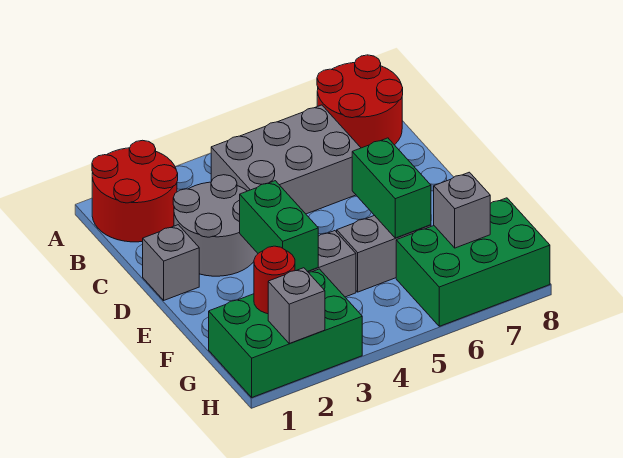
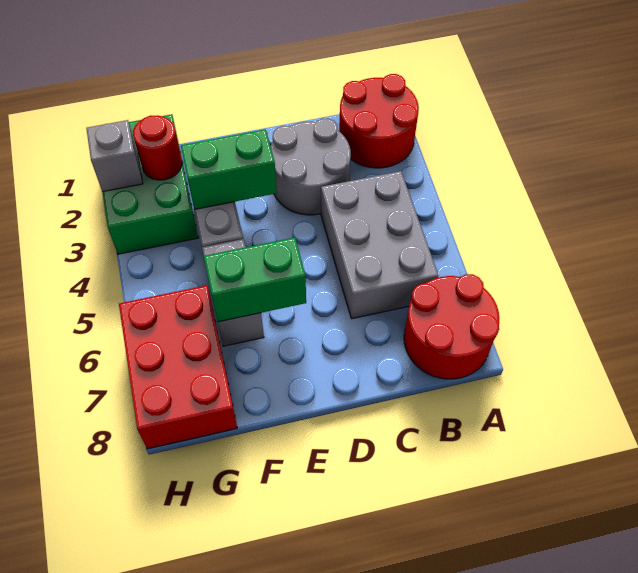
grey brick D1 level 1 -> none
green brick G6:H8 level 1 -> red brick G6:H8 level 1
grey brick G7 level 2 -> none

